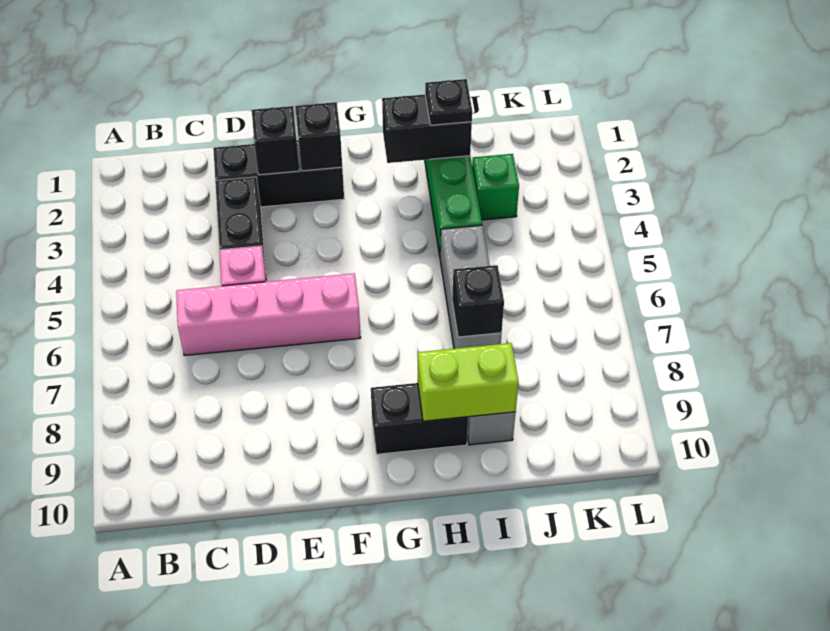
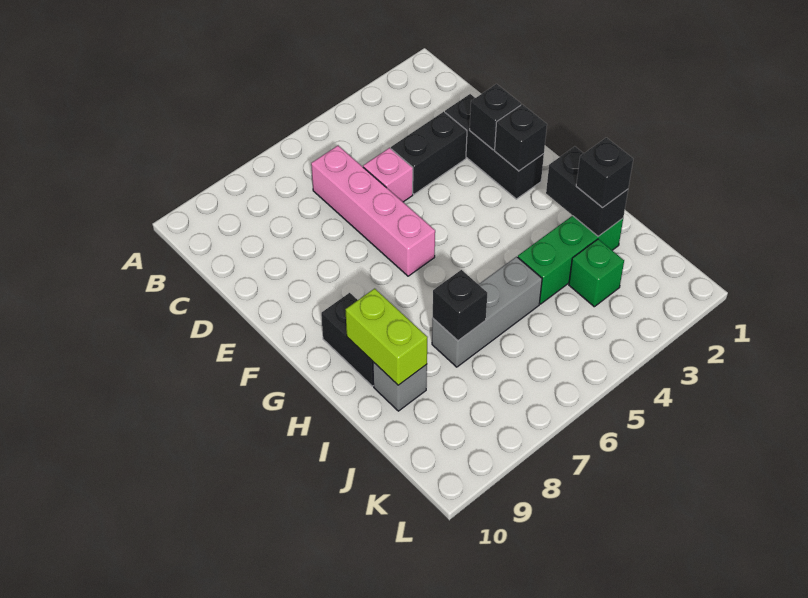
black plate I2 level 3 -> black brick I2 level 3

